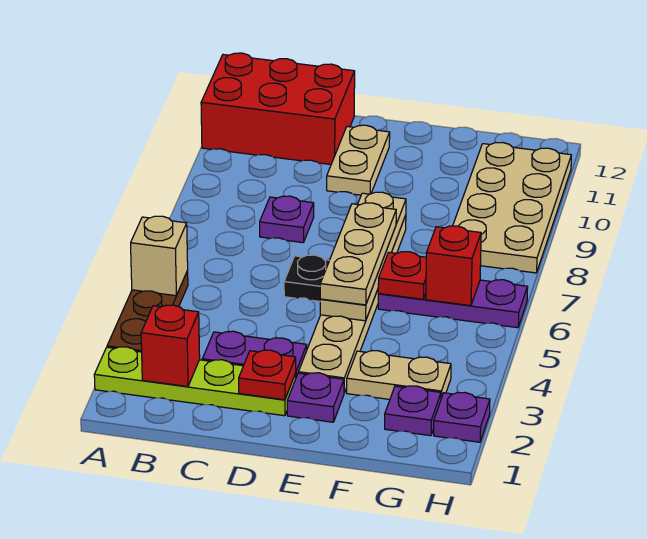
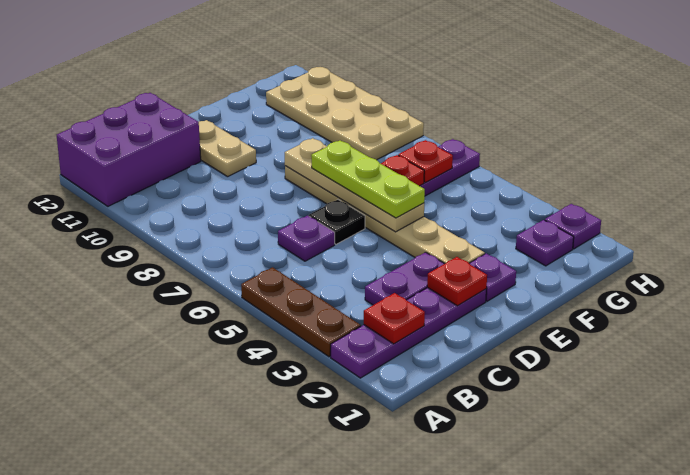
lime plate A2:D2 level 1 -> purple plate A2:D2 level 1
tan brick A5 level 2 -> none
red brick A11:C12 level 1 -> purple brick A11:C12 level 1
red brick B2 level 2 -> red plate B2 level 2
purple plate C8 level 1 -> purple plate C6 level 1
tan plate E5:E7 level 3 -> lime plate E5:E7 level 3
tan plate F3:G3 level 1 -> none
red brick G6 level 2 -> red plate G6 level 2

